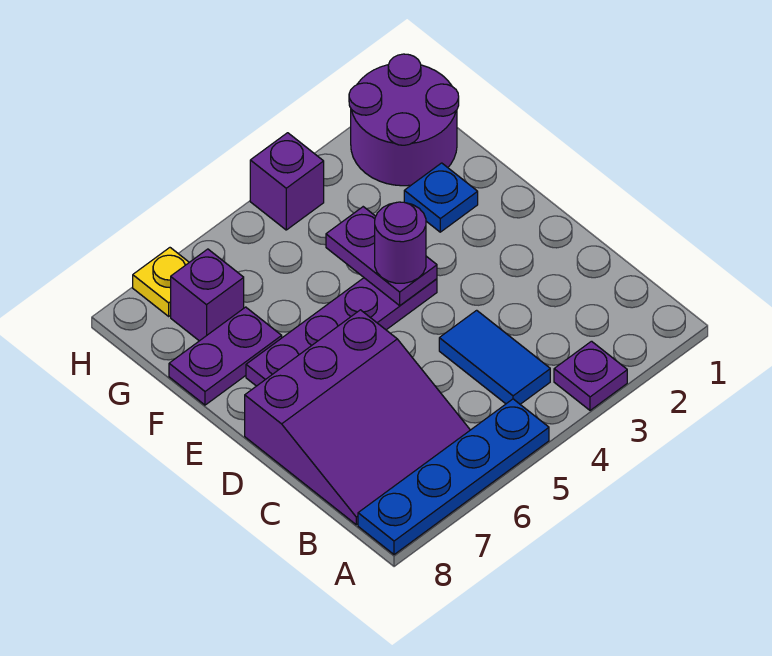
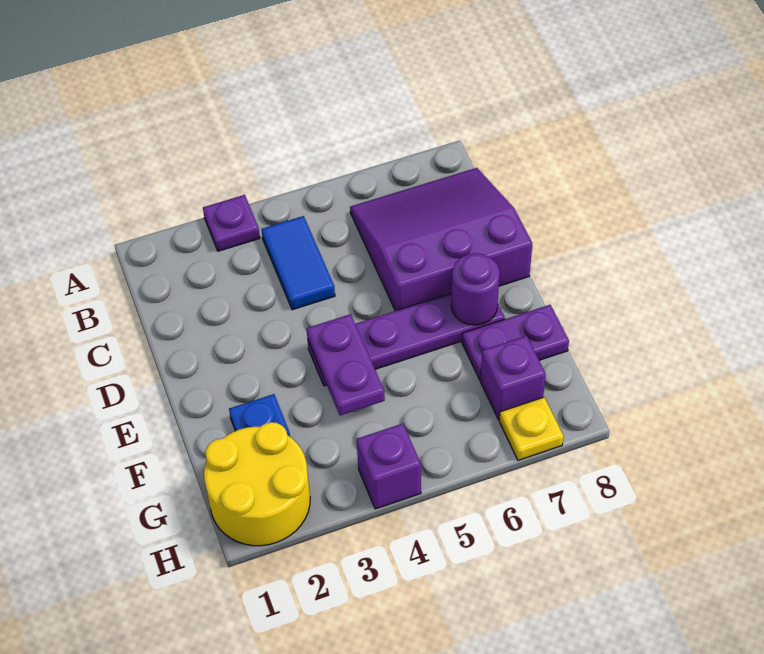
blue plate A5:A8 level 1 -> none
purple round brick E4 level 3 -> purple round brick E7 level 2
purple round brick G1:H2 level 1 -> yellow round brick G1:H2 level 1

